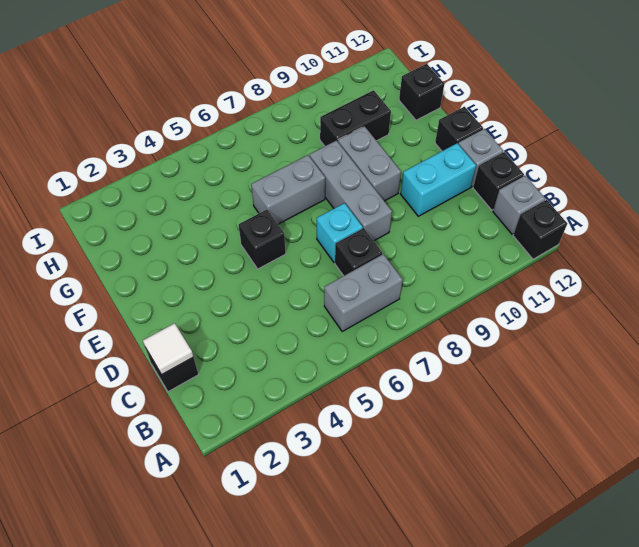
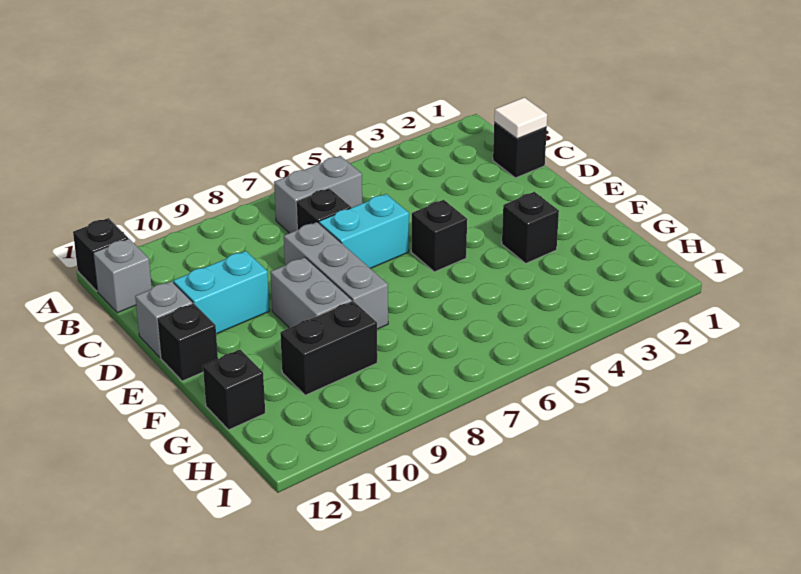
black brick C12 level 1 -> black brick F3 level 1
cyan brick D7 level 1 -> cyan brick D6:D7 level 1
grey brick F6:F7 level 1 -> none

